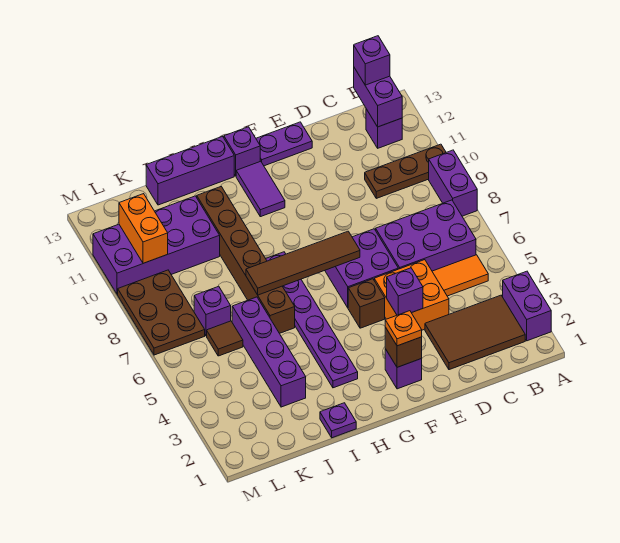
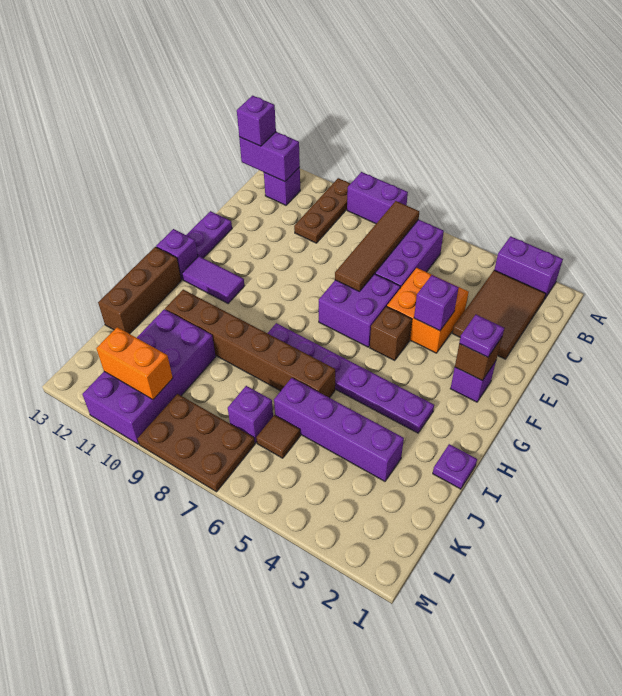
orange tile B5:C5 level 1 -> none
orange plate F2 level 3 -> purple plate F2 level 3
brown tile F7:I7 level 2 -> brown tile B7:E7 level 2
purple brick H13:J13 level 1 -> brown brick H13:J13 level 1

